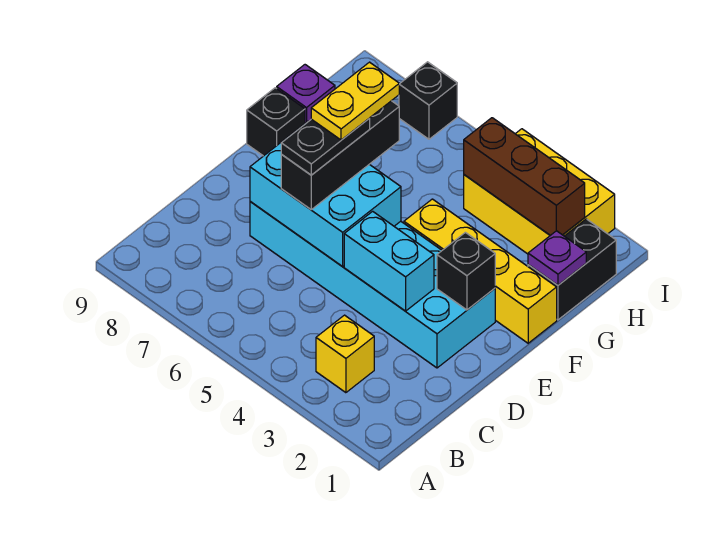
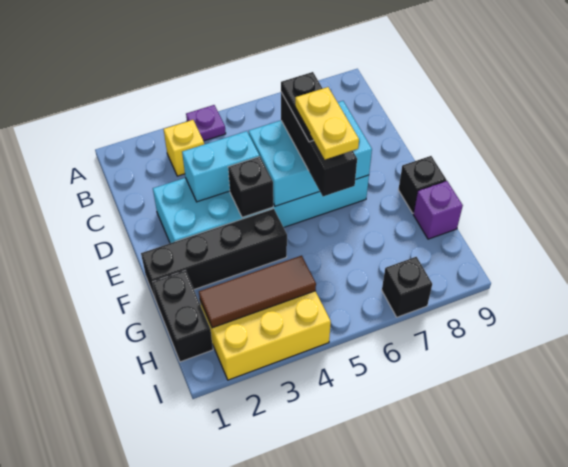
black brick E2 level 2 -> black brick E4 level 2
yellow brick F1:F4 level 1 -> black brick F1:F4 level 1
purple plate G1 level 2 -> purple plate A4 level 1
brown brick H2:H4 level 2 -> brown tile H2:H4 level 2

